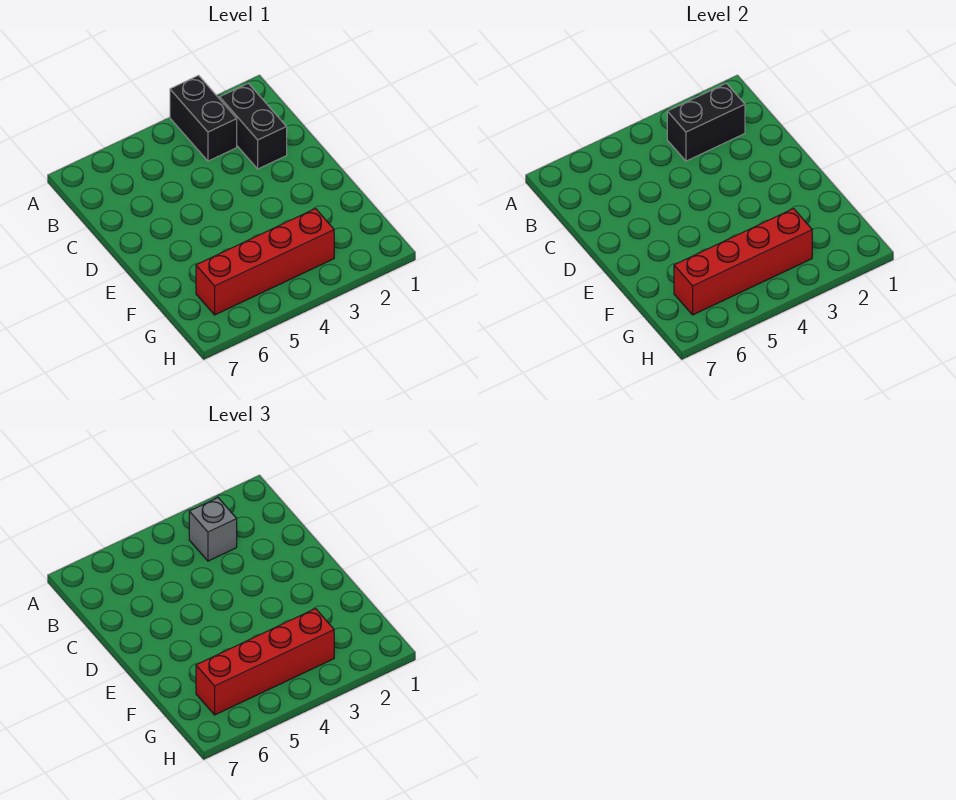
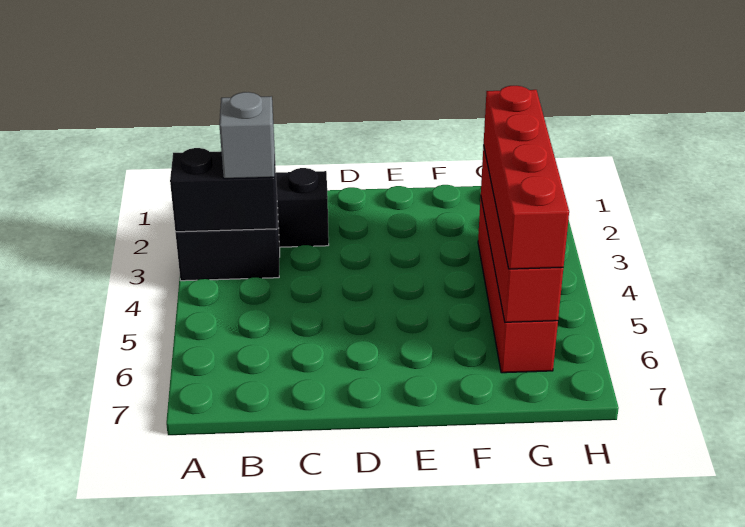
black brick B2:B3 level 2 -> black brick A3:B3 level 2

